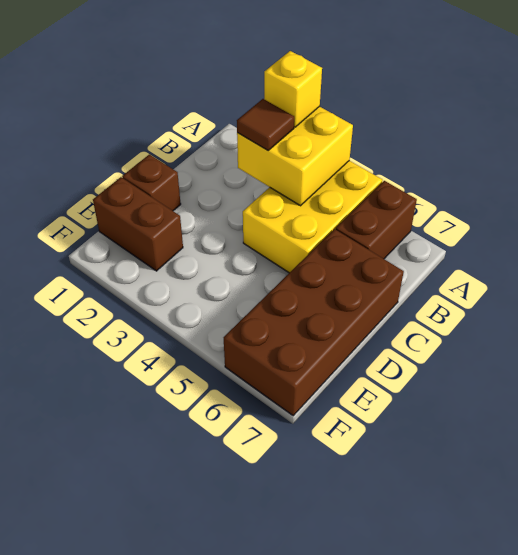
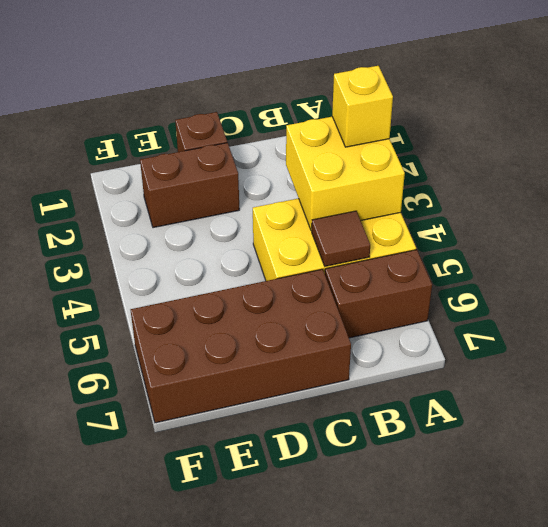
brown tile B3 level 3 -> brown tile B5 level 2
brown brick E1:E2 level 1 -> brown brick D2:E2 level 1

